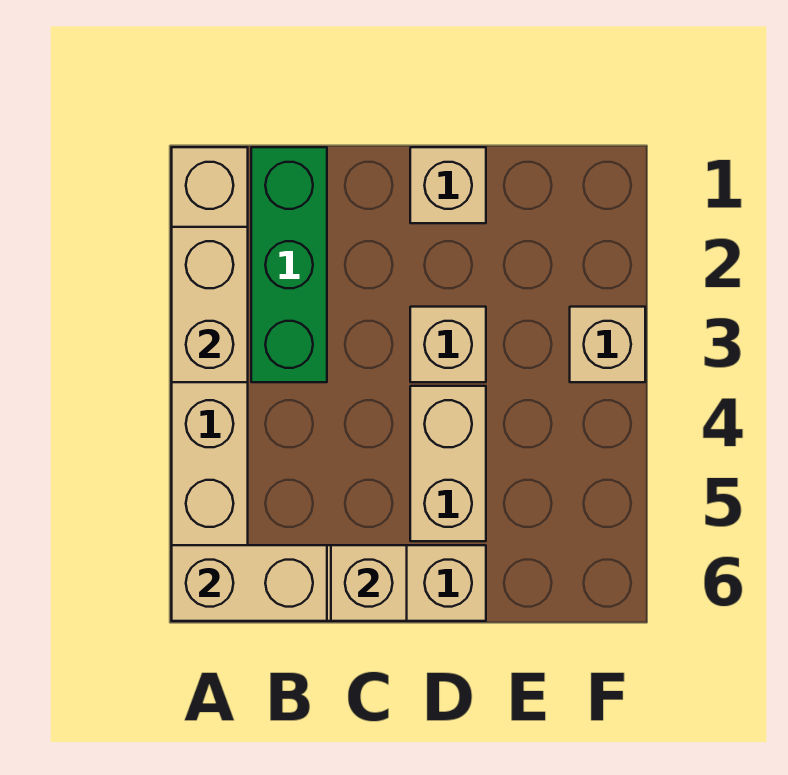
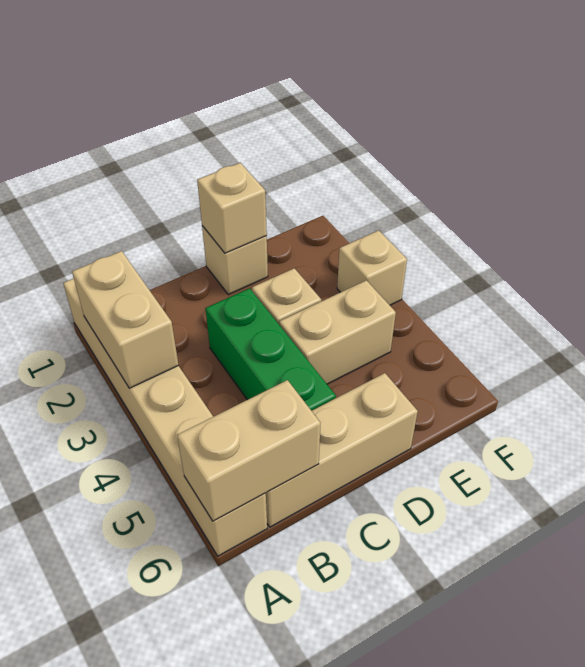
green brick B1:B3 level 1 -> green brick C3:C5 level 1
tan brick C6 level 2 -> tan brick D1 level 2
tan brick D4:D5 level 1 -> tan brick D4:E4 level 1

